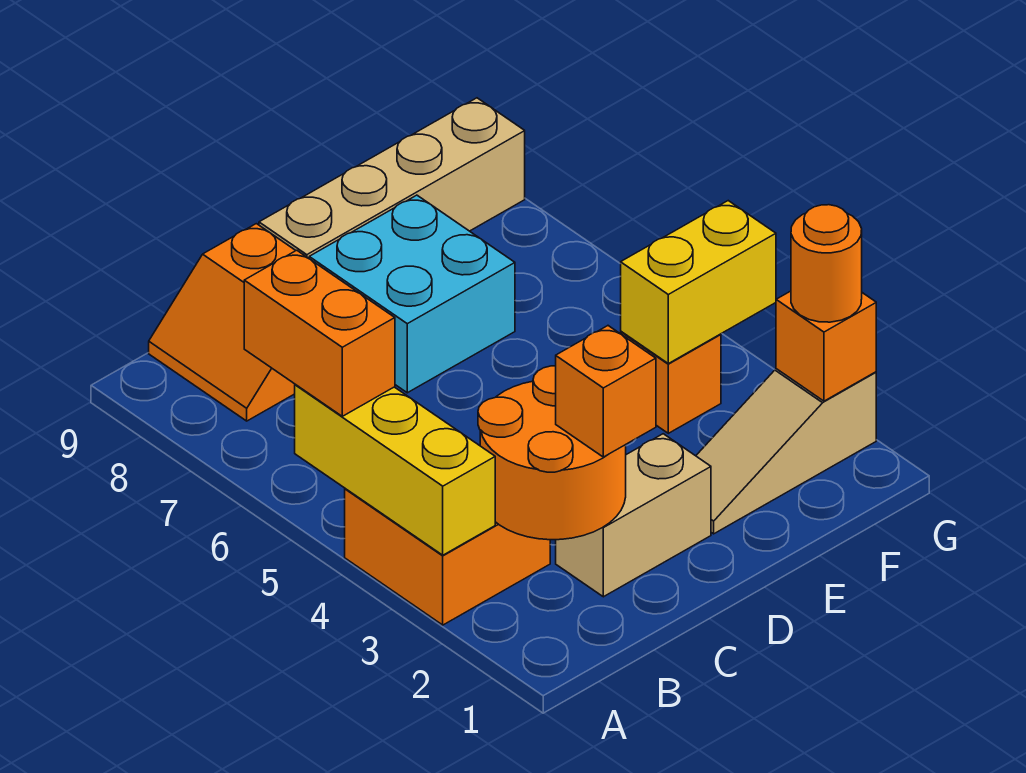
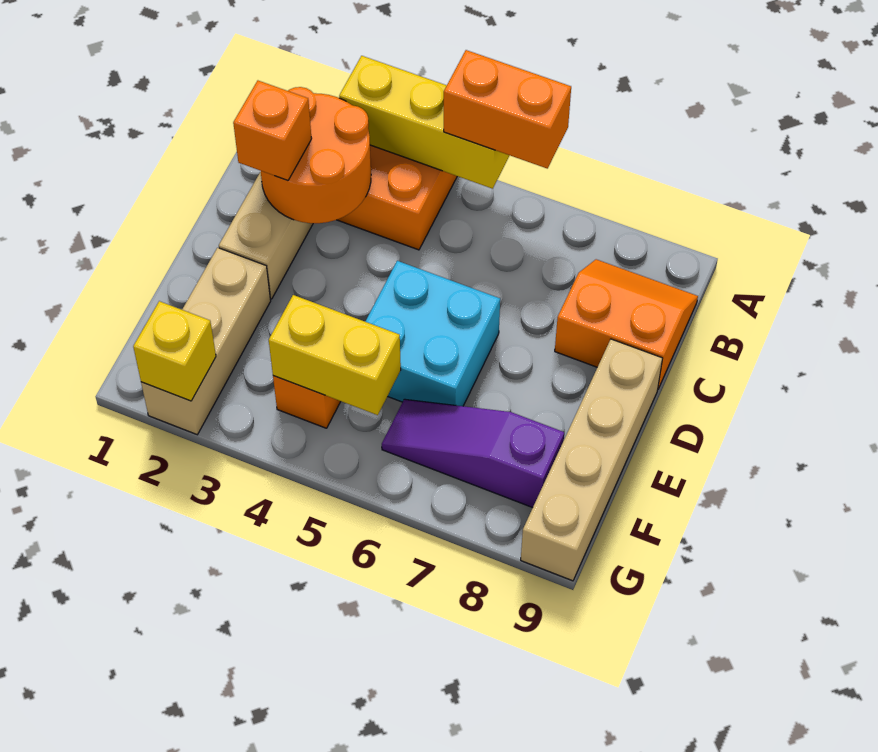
cyan brick D7:E8 level 1 -> cyan brick D5:E6 level 1
tan slope E2:G2 level 1 top G -> tan brick E2:G2 level 1
yellow brick F4:G4 level 2 -> yellow brick F4:F5 level 2
none -> purple slope F6:F8 level 1 top 8
orange brick G2 level 2 -> yellow brick G2 level 2
orange round brick G2 level 3 -> none

